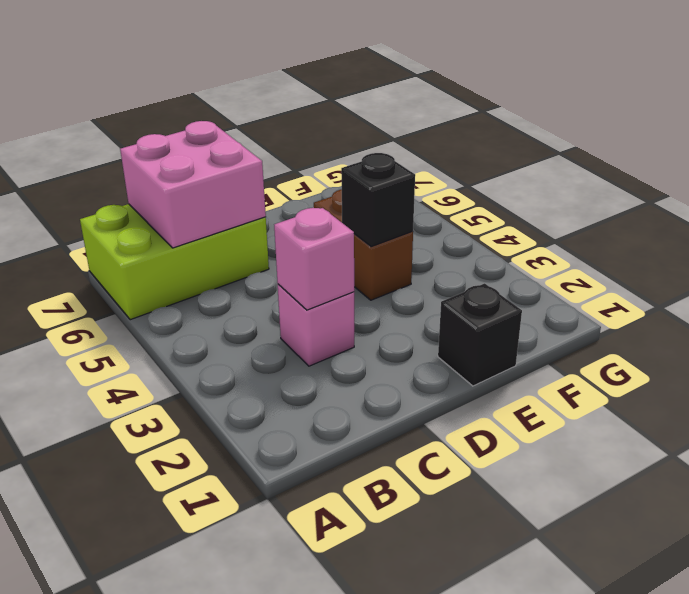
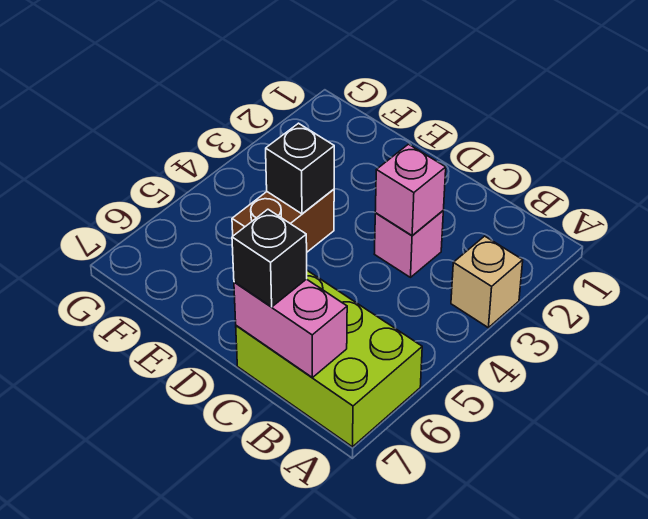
none -> tan brick A3 level 1
pink brick B6:C7 level 2 -> pink brick B7:C7 level 2
black brick E1 level 1 -> black brick C7 level 3

